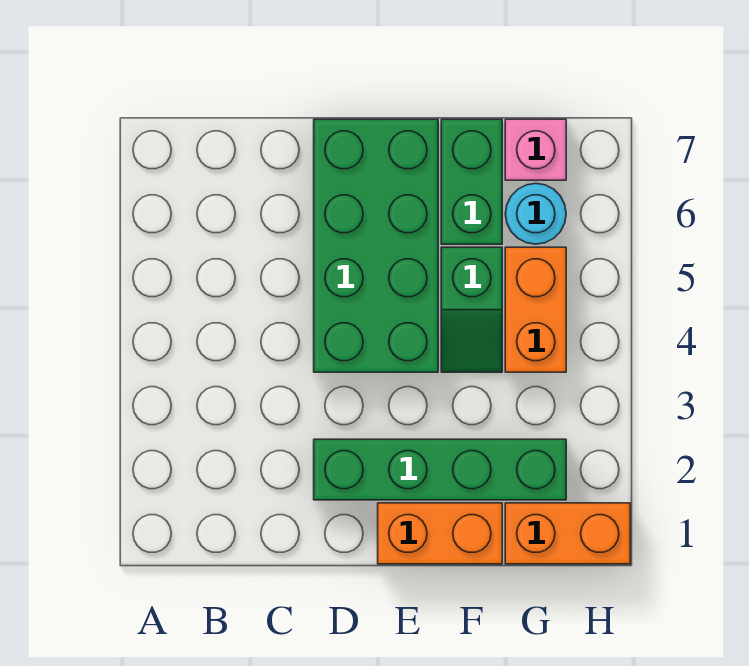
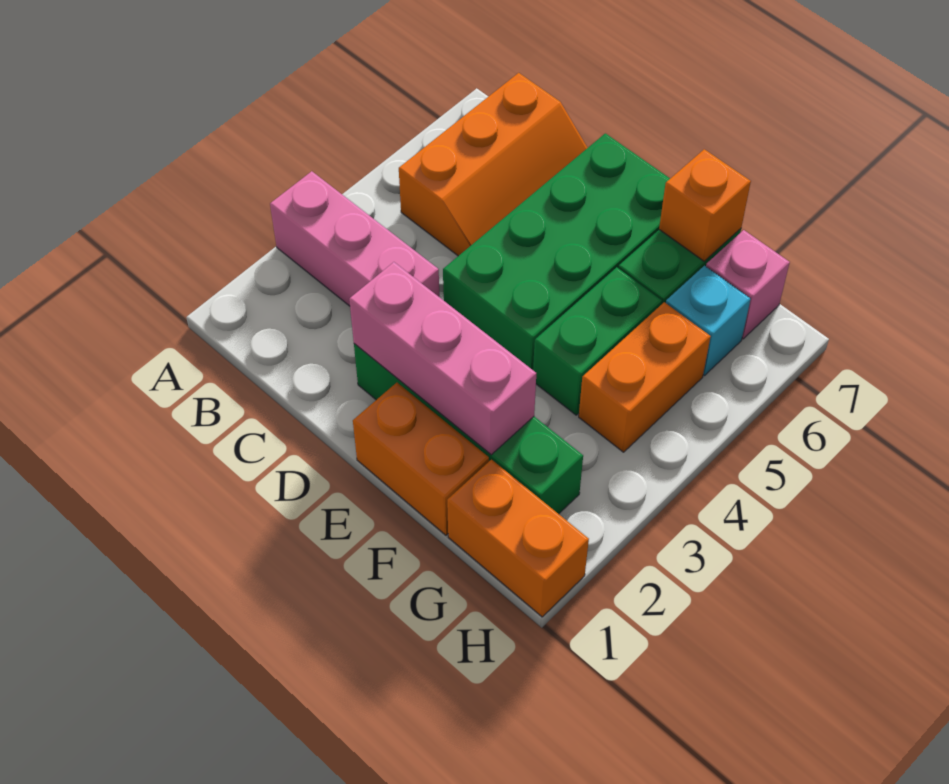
none -> pink brick A3:C3 level 1
none -> orange slope B5:C7 level 1 top B
none -> pink brick D2:F2 level 2
green slope F4:F5 level 1 top 5 -> green brick F4:F5 level 1
none -> orange brick F7 level 2
cyan round brick G6 level 1 -> cyan brick G6 level 1

